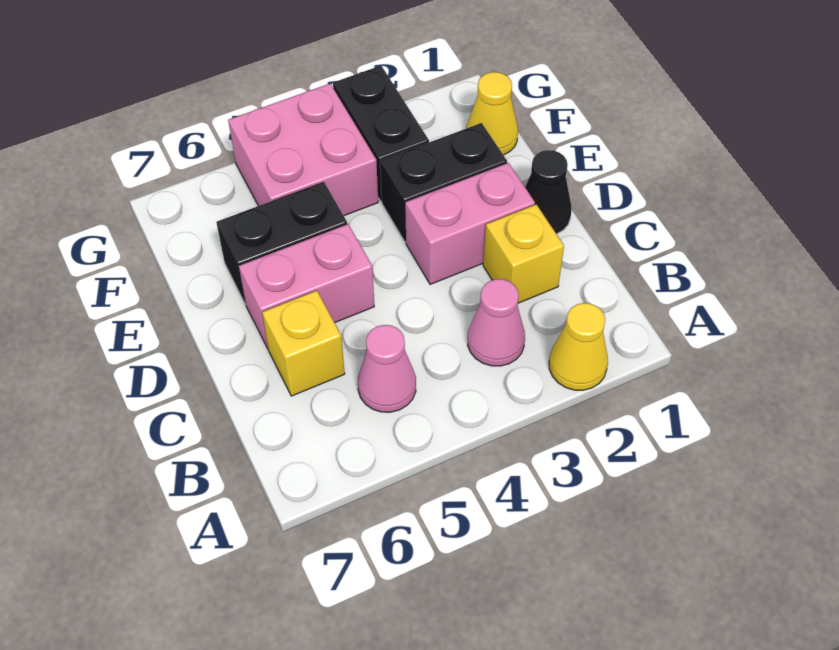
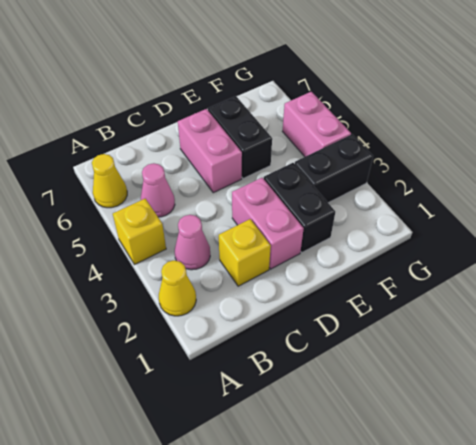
yellow brick C6 level 1 -> yellow brick A4 level 1
black cone D1 level 1 -> none
yellow cone F1 level 1 -> yellow cone A6 level 1
pink brick F4:G5 level 1 -> pink brick G4:G5 level 1

